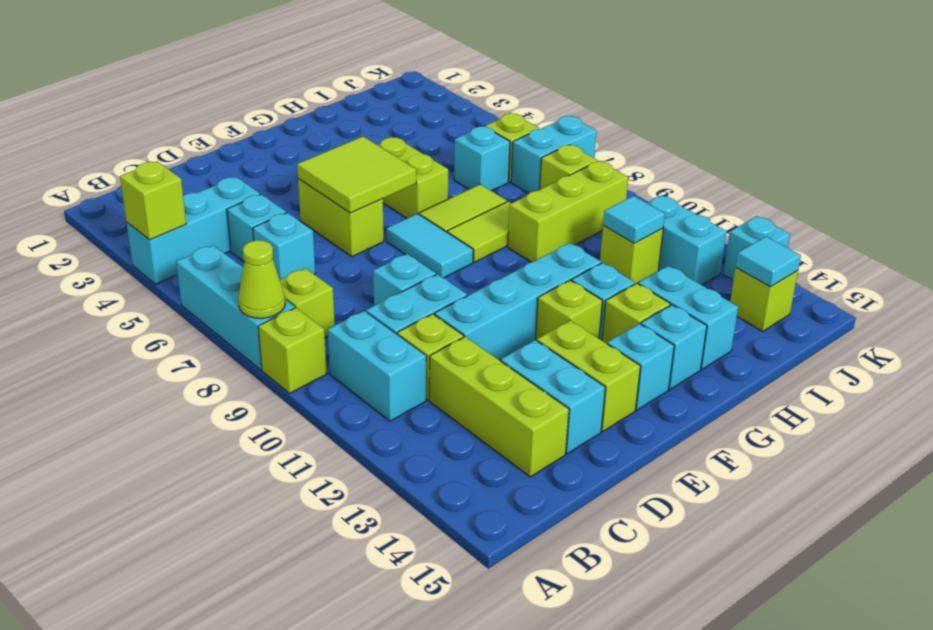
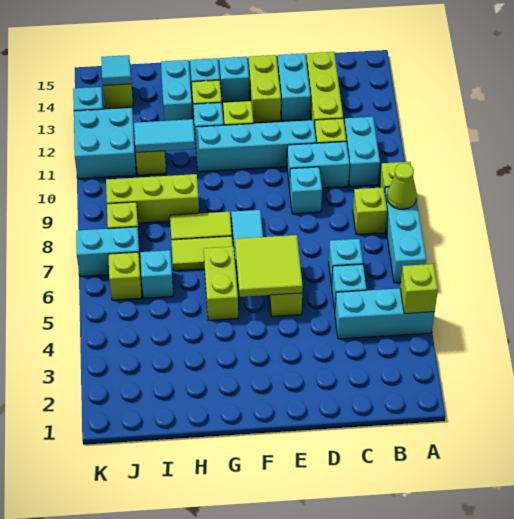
cyan tile I11 level 2 -> cyan tile H11:I11 level 2
cyan brick J11:J12 level 1 -> cyan brick J11:K12 level 1

